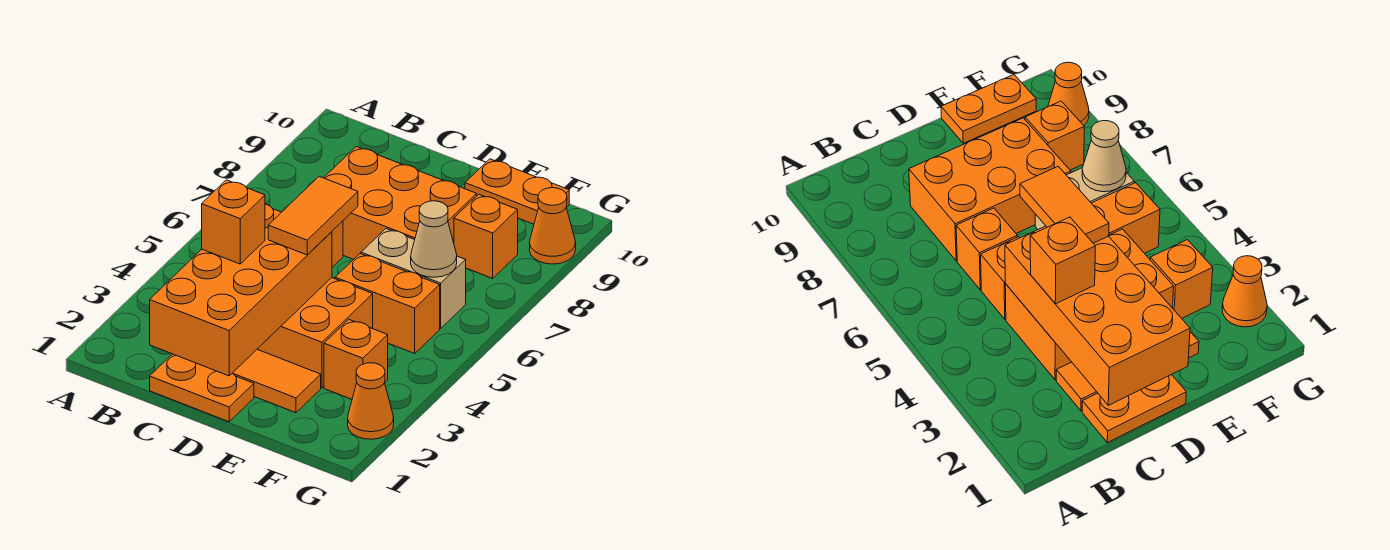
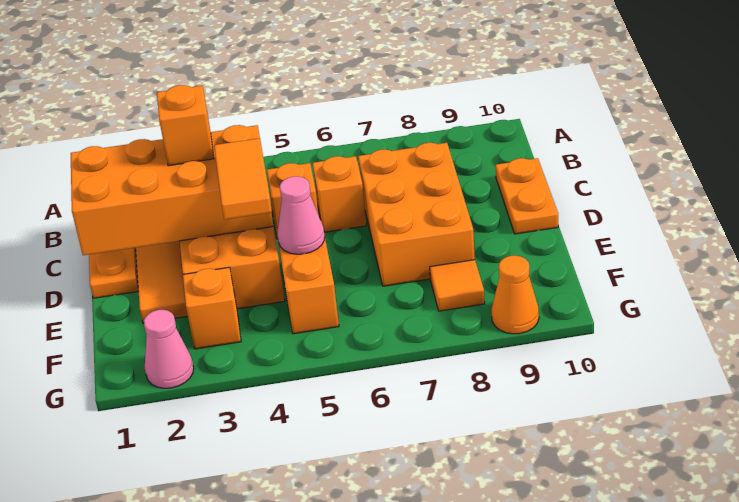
orange tile D4:D5 level 3 -> orange tile D4:E4 level 3
none -> pink cone E5 level 2
tan brick E6:F6 level 1 -> none
orange plate E10:F10 level 1 -> orange plate C10:D10 level 1
tan cone F6 level 2 -> none
orange brick F8 level 1 -> orange tile F8 level 1
orange cone G2 level 1 -> pink cone G2 level 1

